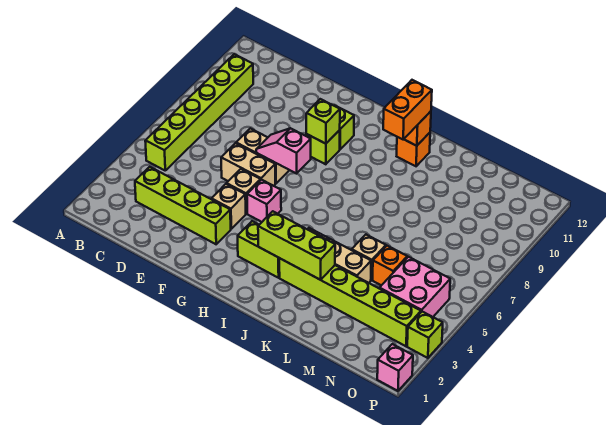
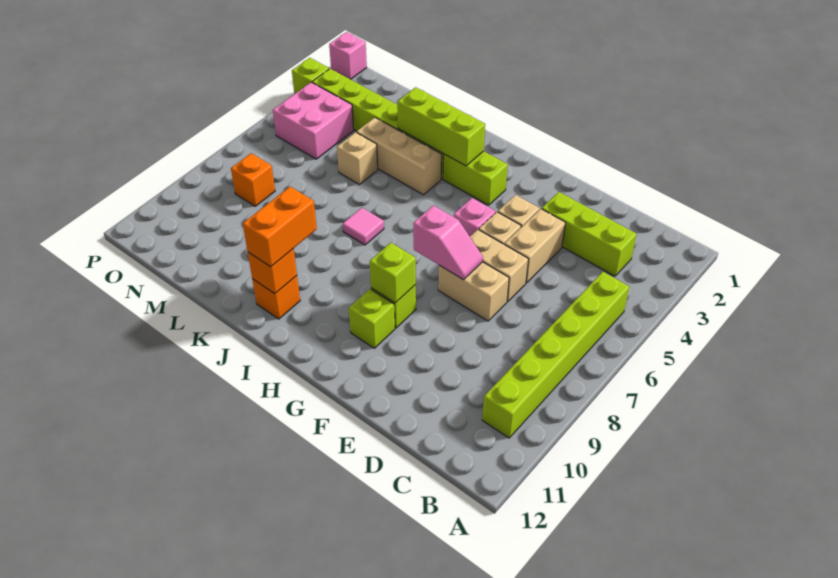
lime brick C3:F3 level 1 -> lime brick C3:E3 level 1
none -> tan brick E4:E5 level 1
none -> pink tile J7 level 1
orange brick M5 level 1 -> orange brick N8 level 1

